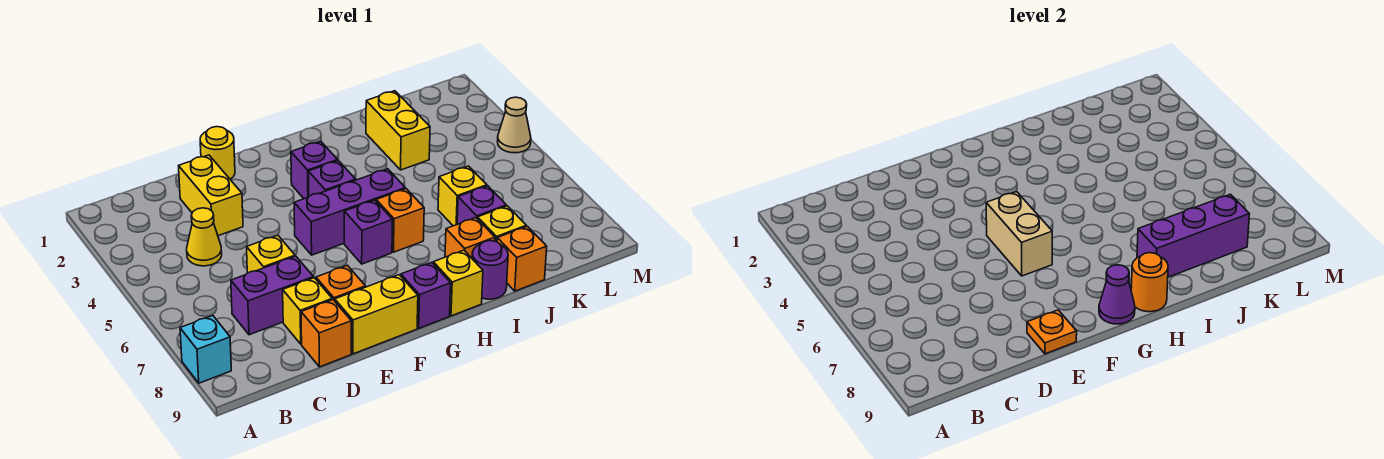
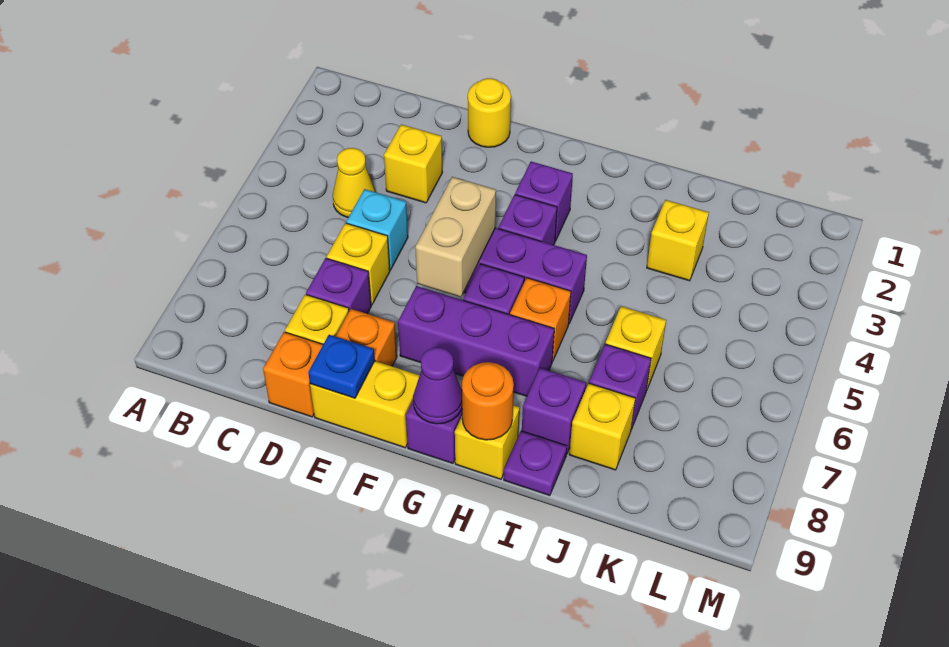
cyan brick A8 level 1 -> cyan brick D5 level 1
purple brick C7:D7 level 1 -> purple brick D7 level 1
yellow brick D2:D3 level 1 -> yellow brick D3 level 1
orange plate E9 level 2 -> blue plate E9 level 2
orange brick I8 level 1 -> purple brick I8 level 1
purple brick I8:K8 level 2 -> purple brick F7:H7 level 1
purple round brick I9 level 1 -> purple plate I9 level 1
yellow brick J2:J3 level 1 -> yellow brick J3 level 1
orange brick J9 level 1 -> none
tan cone M4 level 1 -> none

